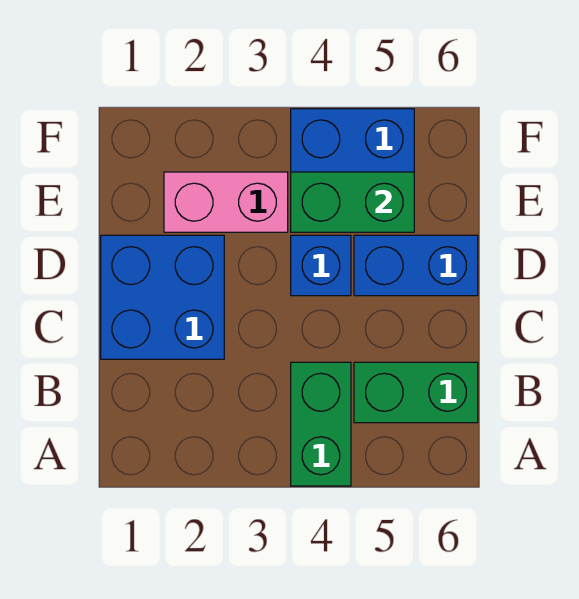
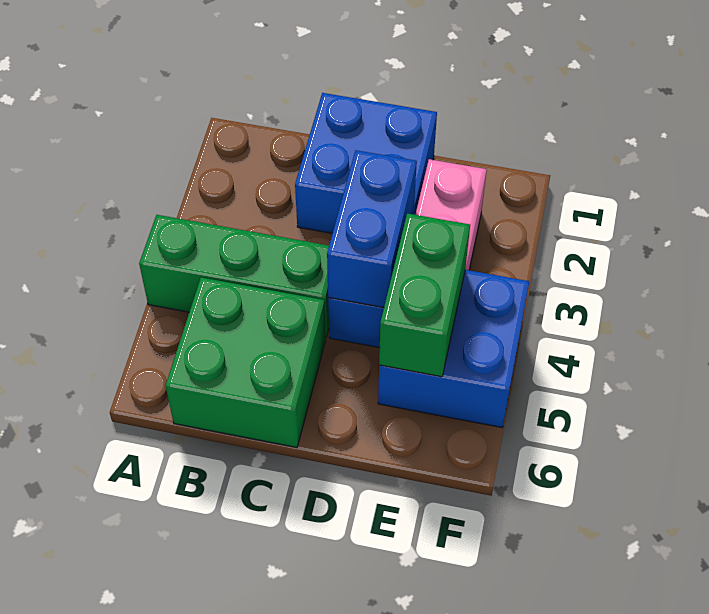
green brick A4:B4 level 1 -> green brick A4:C4 level 1
green brick B5:B6 level 1 -> green brick B5:C6 level 1
blue brick D5:D6 level 1 -> blue brick D3:D4 level 2

